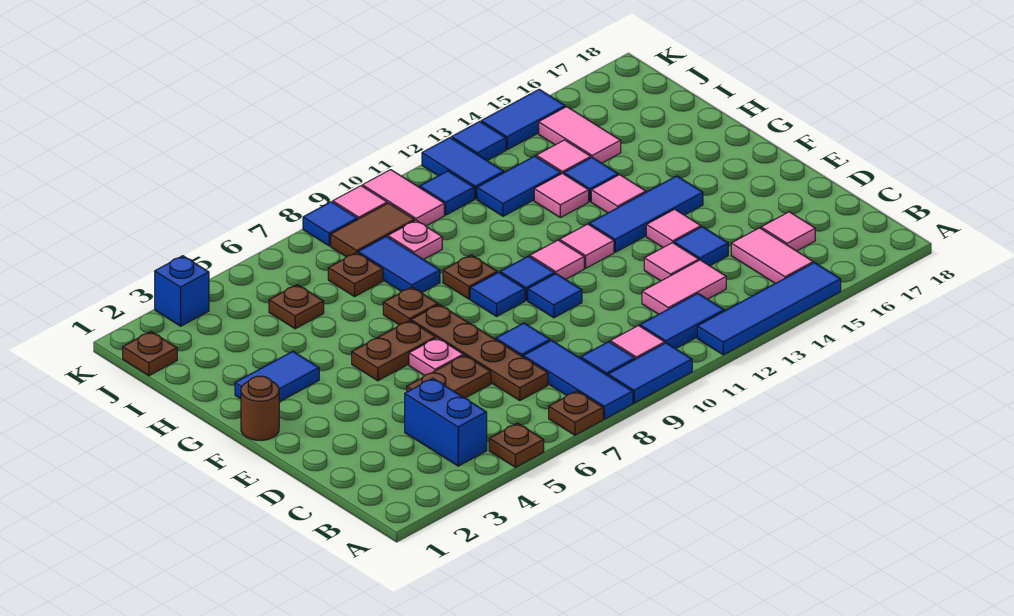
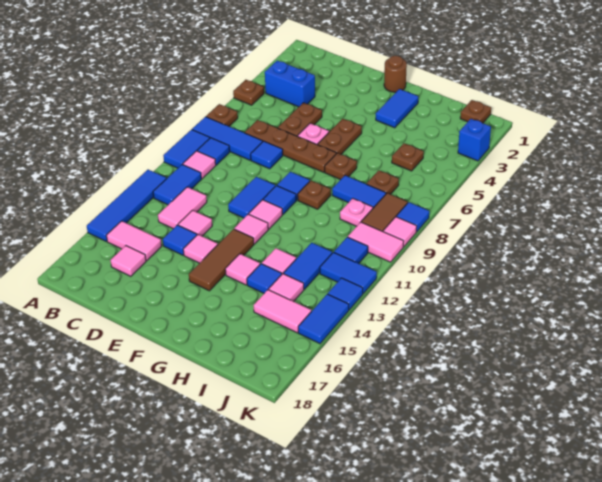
blue tile E10 level 1 -> blue tile E10:E11 level 1
blue tile F13:F15 level 1 -> brown tile F13:F15 level 1

